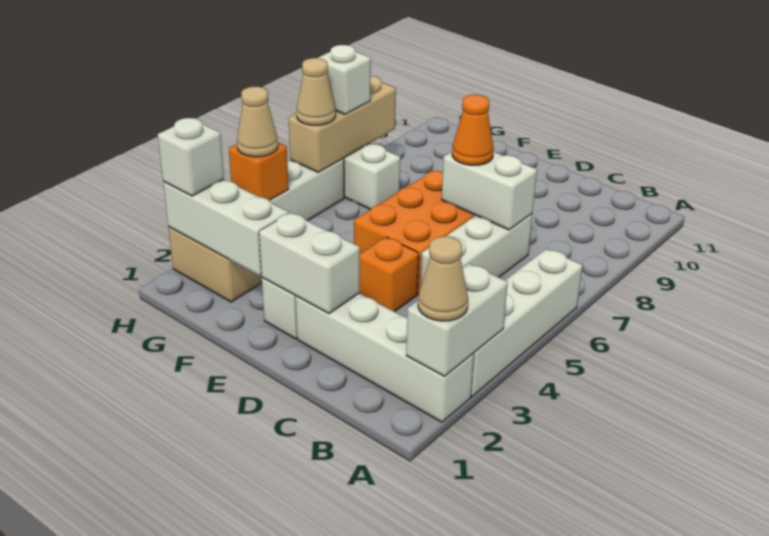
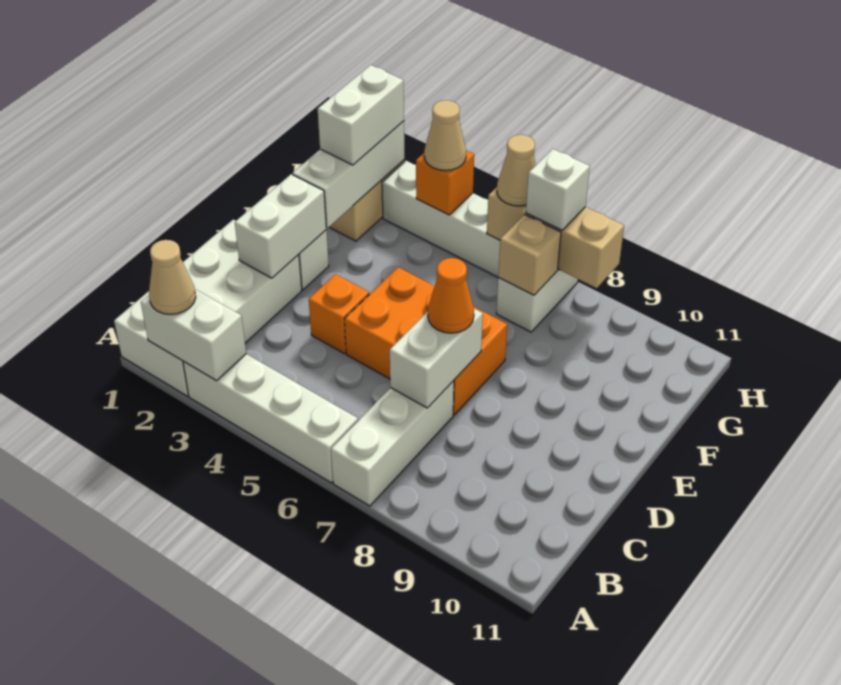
white brick A2:D2 level 1 -> white brick A1:D2 level 1
white brick C5:C7 level 1 -> white brick A7:C7 level 1
none -> tan brick G7 level 2
white brick H2 level 3 -> white brick G2:H2 level 3

